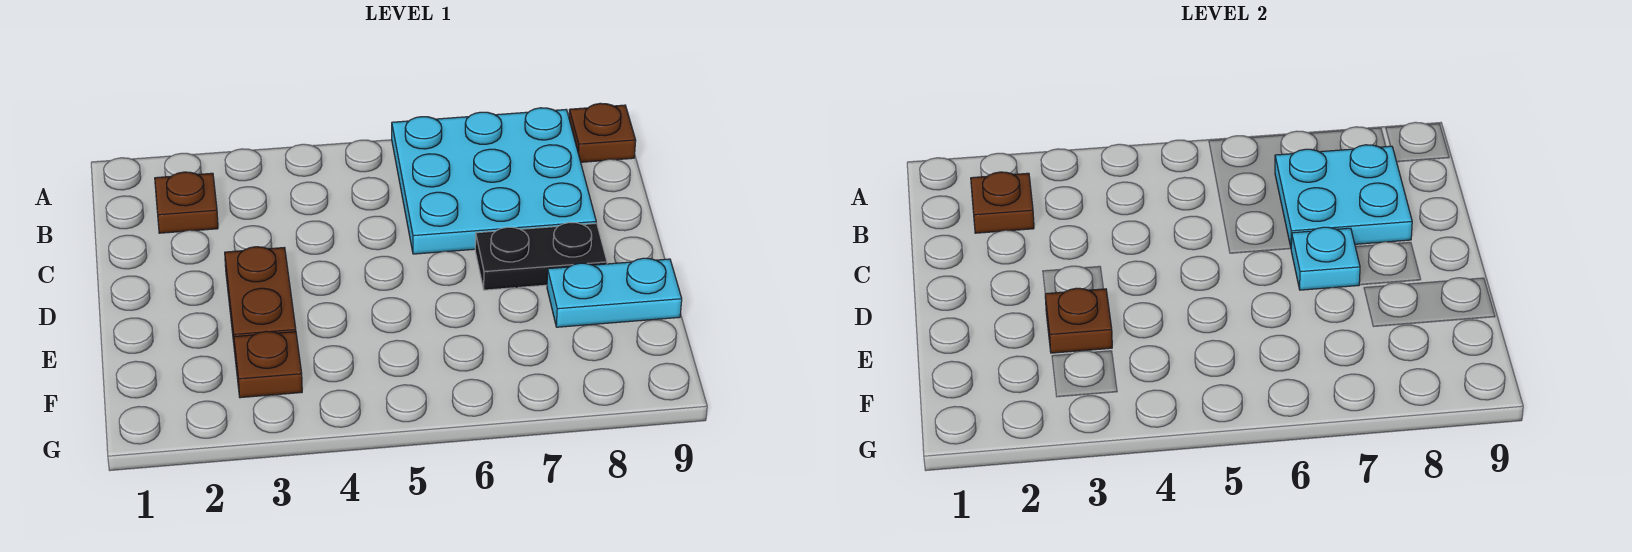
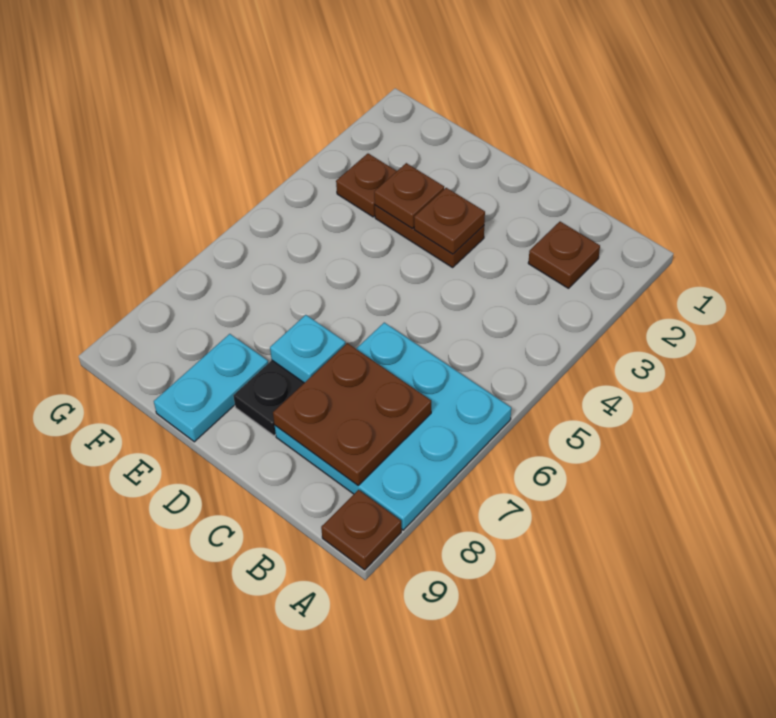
brown plate B2 level 2 -> brown plate D3 level 2
cyan plate B7:C8 level 2 -> brown plate B7:C8 level 2

